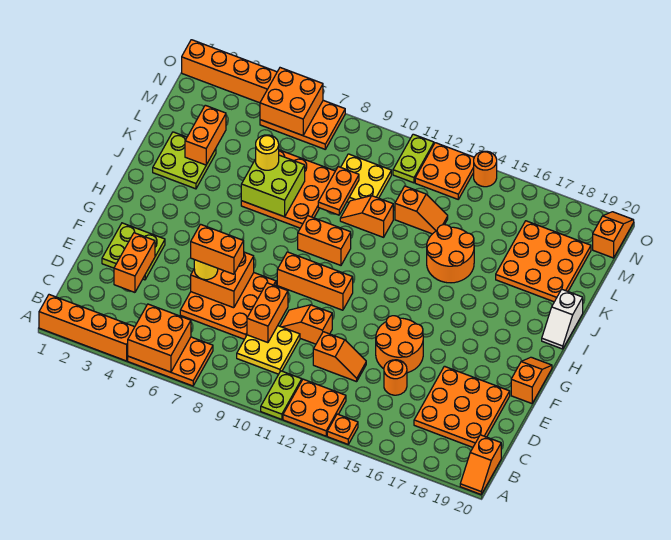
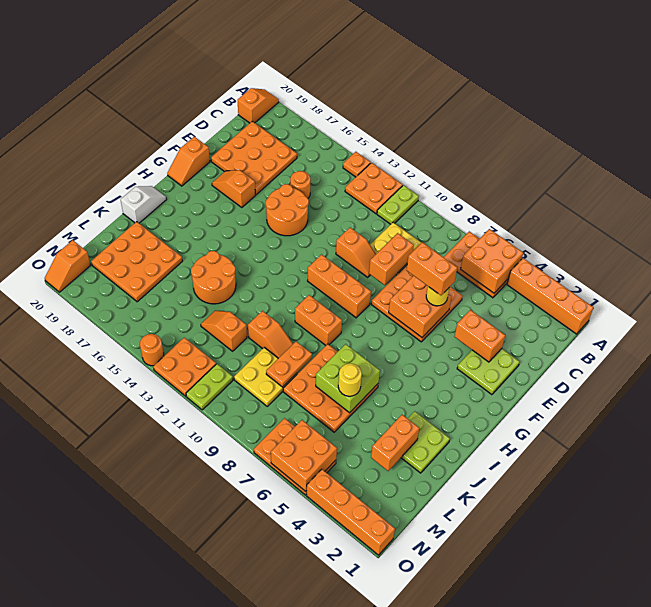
orange brick D3:E3 level 2 -> orange brick E3:E4 level 2
orange slope D12:D13 level 1 top 12 -> orange slope F17:F18 level 1 top 17

